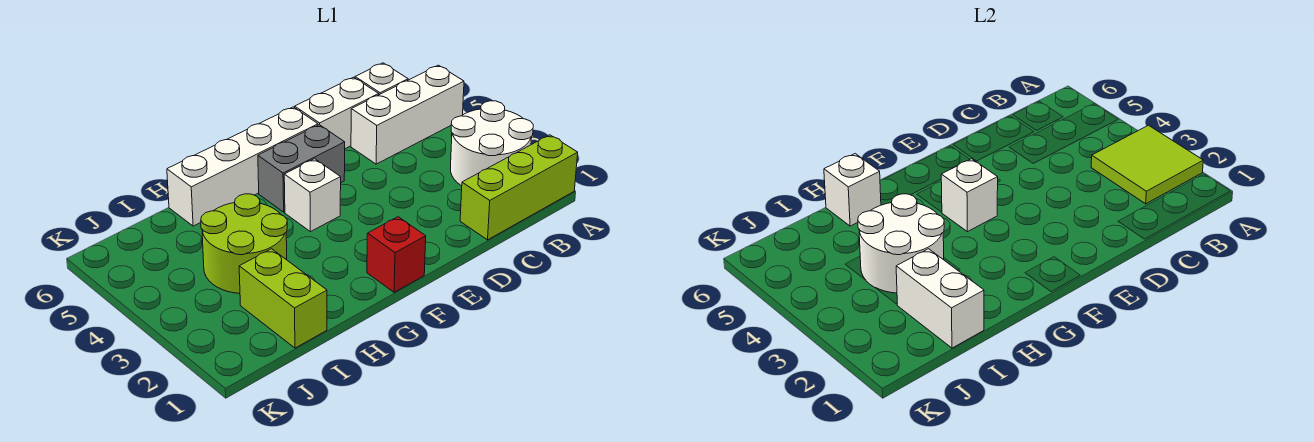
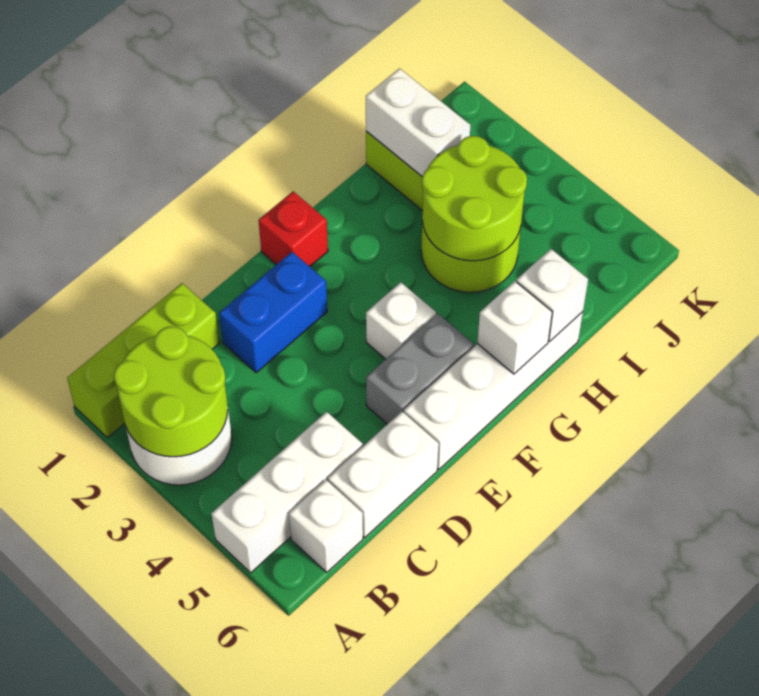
lime tile A2:B3 level 2 -> lime round brick A2:B3 level 2
none -> blue brick D2:E2 level 1
white brick F4 level 2 -> white brick G6 level 2
white round brick H3:I4 level 2 -> lime round brick H3:I4 level 2

